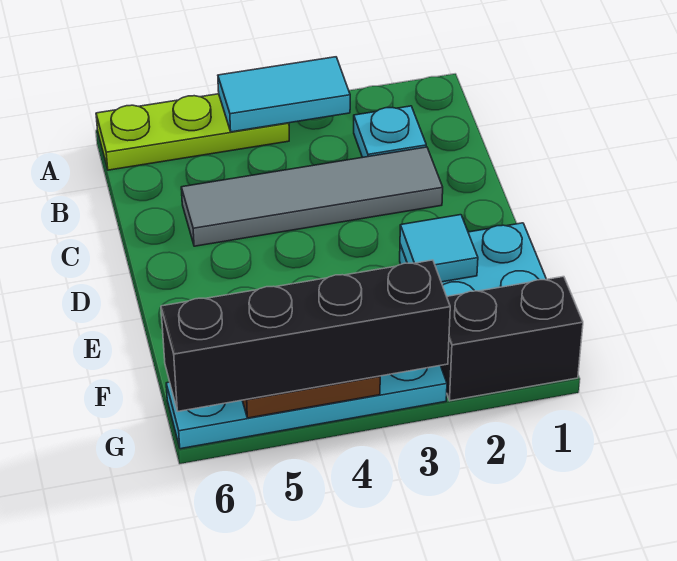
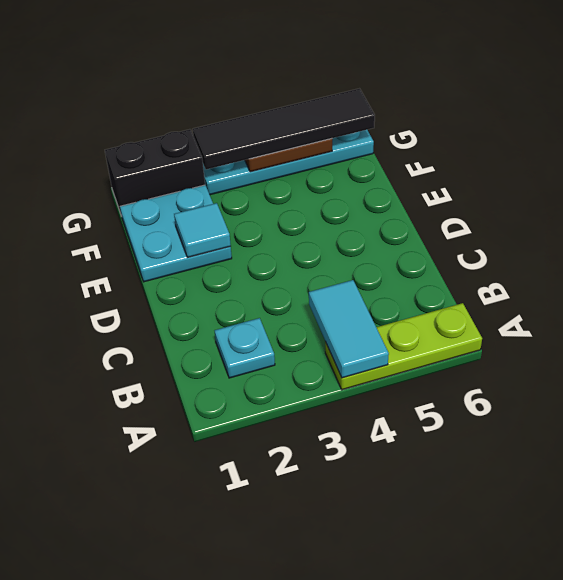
cyan tile A3:A4 level 2 -> cyan tile A4:B4 level 2
grey tile C2:C5 level 1 -> none
black brick G3:G6 level 3 -> black tile G3:G6 level 3

